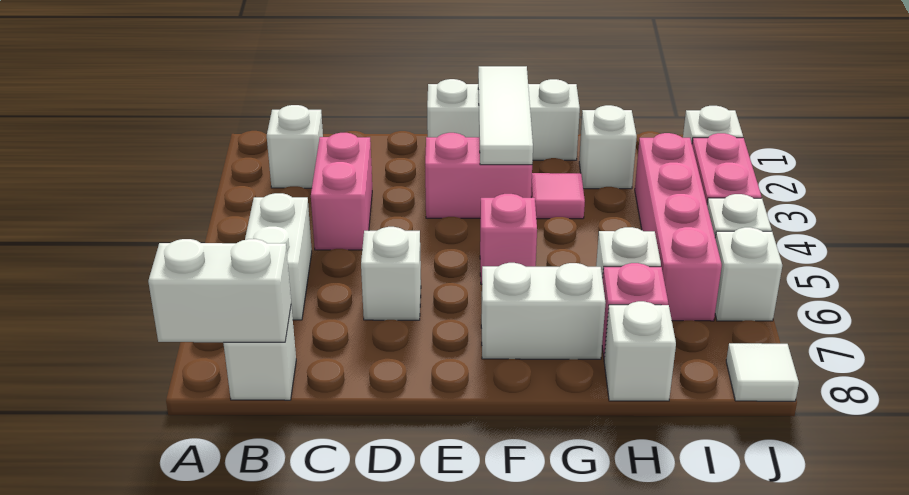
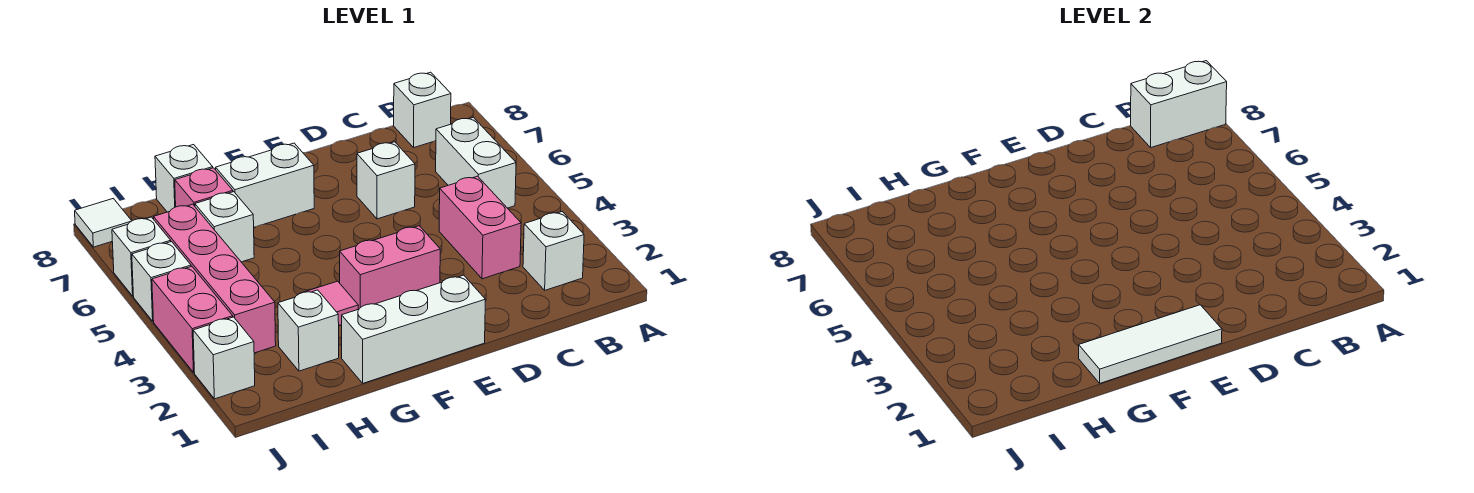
white tile F1:F3 level 2 -> white tile E1:G1 level 2
pink brick F5 level 1 -> none

